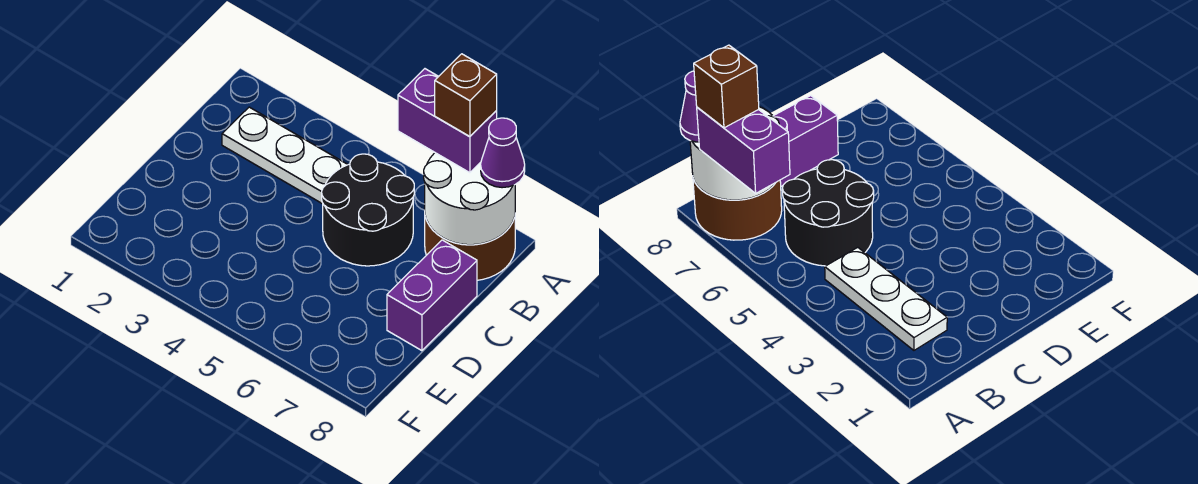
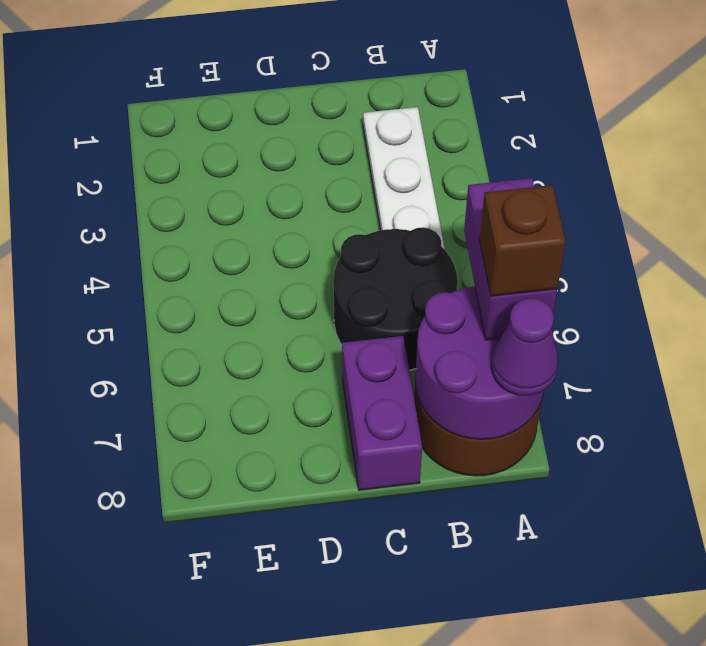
white round brick A7:B8 level 2 -> purple round brick A7:B8 level 2
purple brick C8:D8 level 1 -> purple brick C7:C8 level 1

